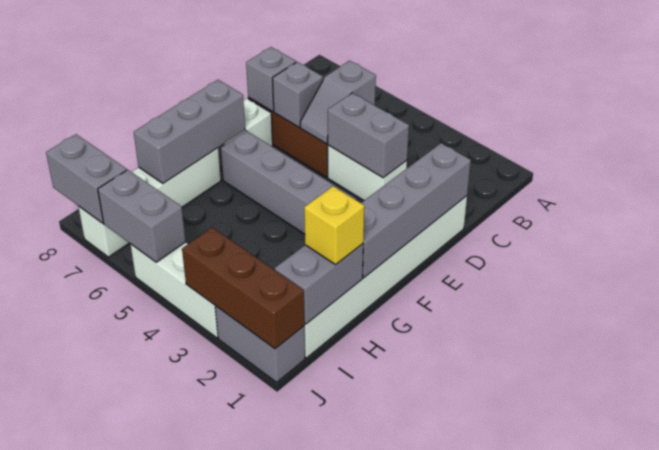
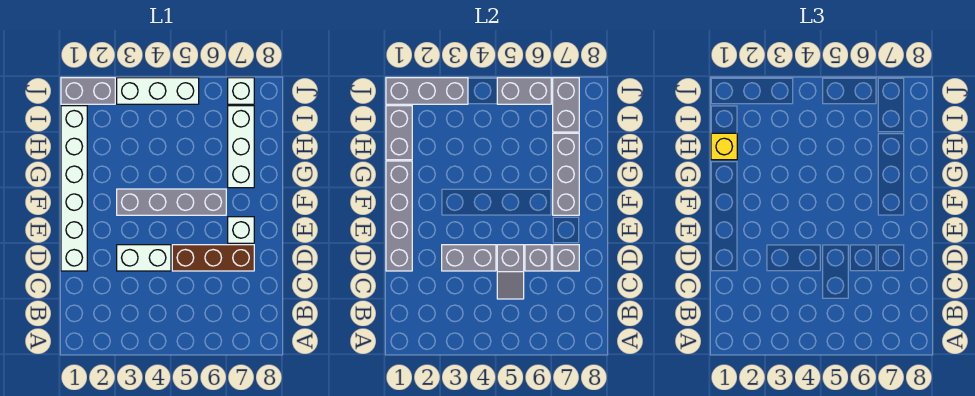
grey slope C5:D5 level 2 top C -> grey slope C5:D5 level 2 top D
brown brick J1:J3 level 2 -> grey brick J1:J3 level 2
grey brick J7:J8 level 2 -> grey brick I7:J7 level 2

